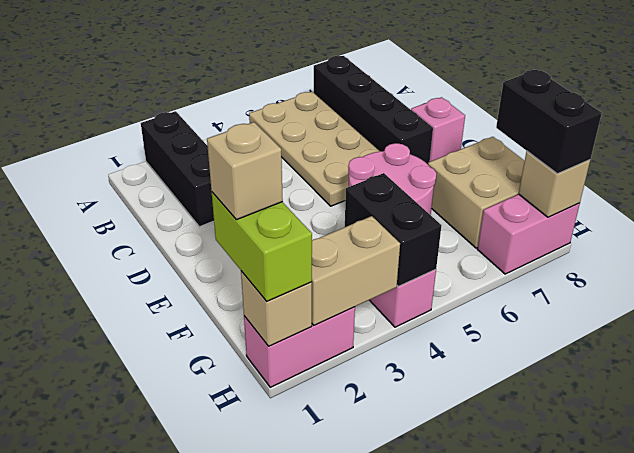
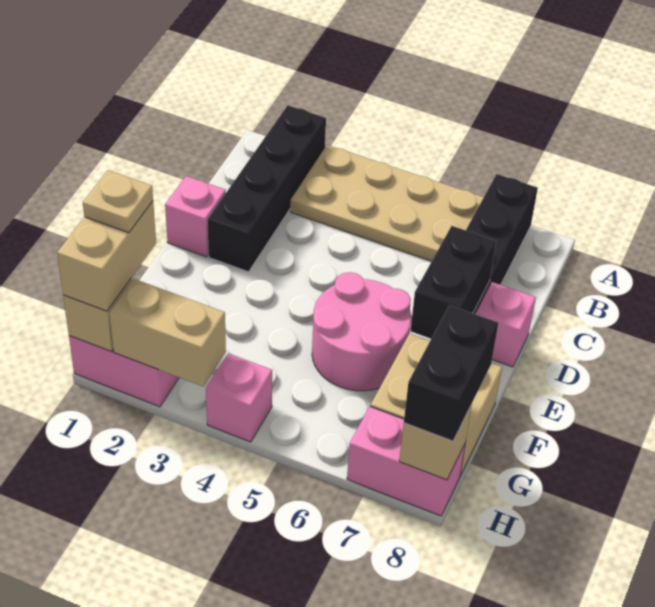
black brick A2:C2 level 1 -> black brick A2:D2 level 1
tan plate A5:D6 level 1 -> tan plate A3:B6 level 1
none -> pink brick D1 level 1
lime brick G1:H1 level 3 -> tan brick G1:H1 level 3
tan brick G1 level 4 -> tan plate G1 level 4
black brick G4:H4 level 2 -> black brick D7:E7 level 2

